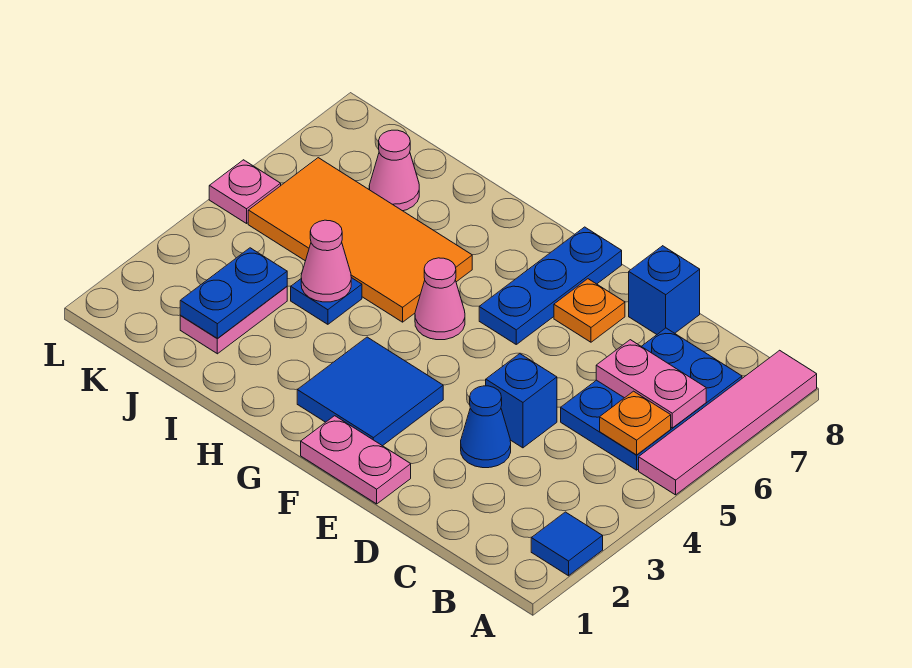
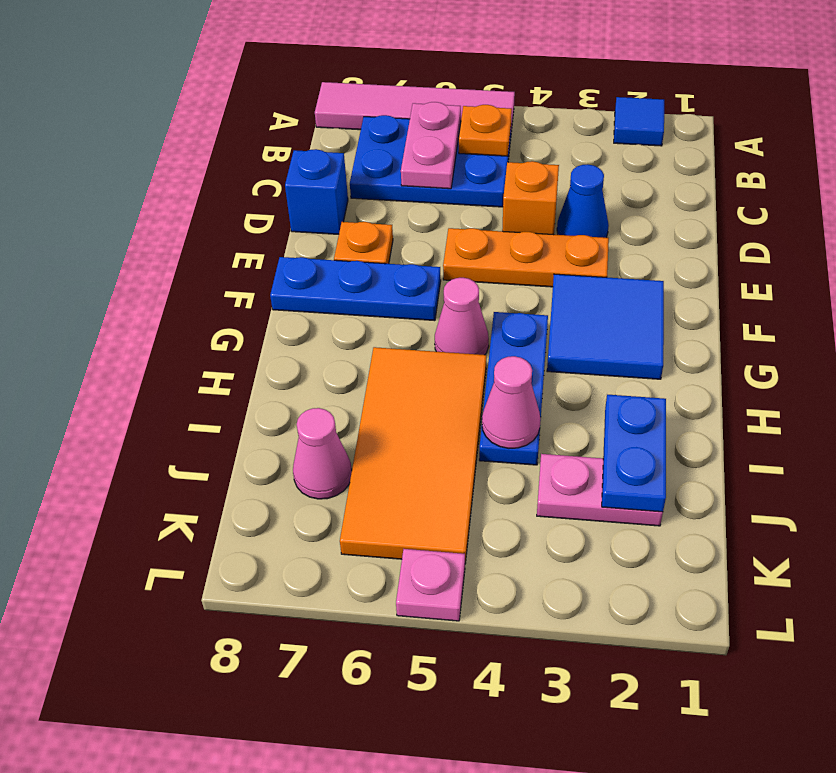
blue brick D4 level 1 -> orange brick D4 level 1
pink plate E1:F1 level 1 -> none
none -> orange plate E3:E5 level 1
blue plate I4 level 1 -> blue plate G4:I4 level 1
blue plate J2:J3 level 2 -> blue plate I2:J2 level 2

